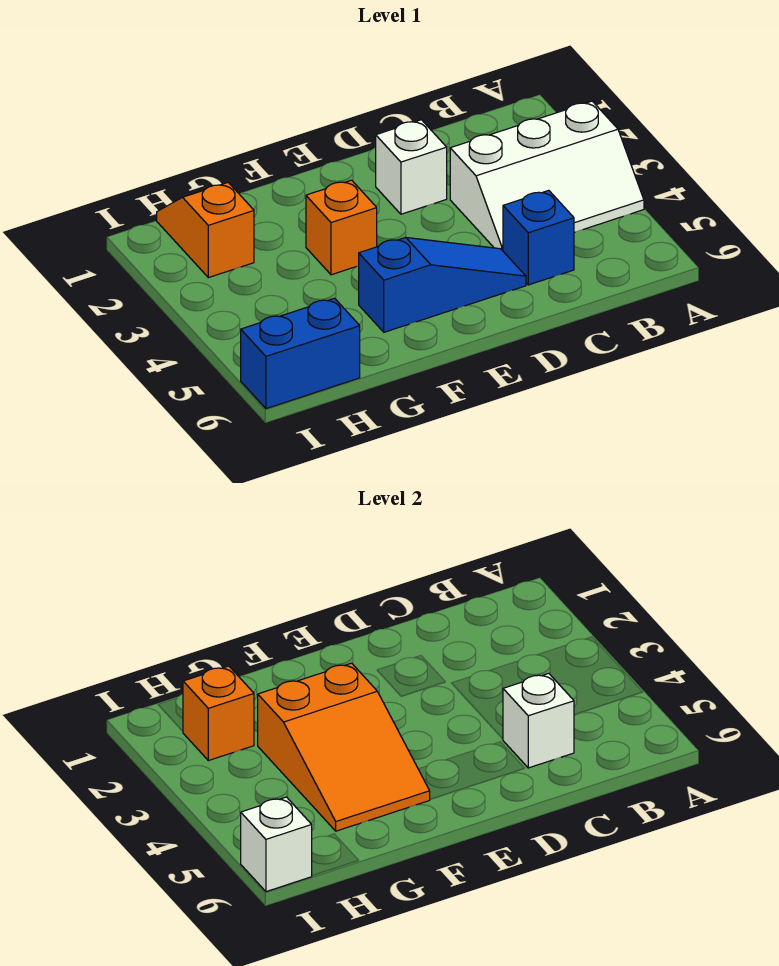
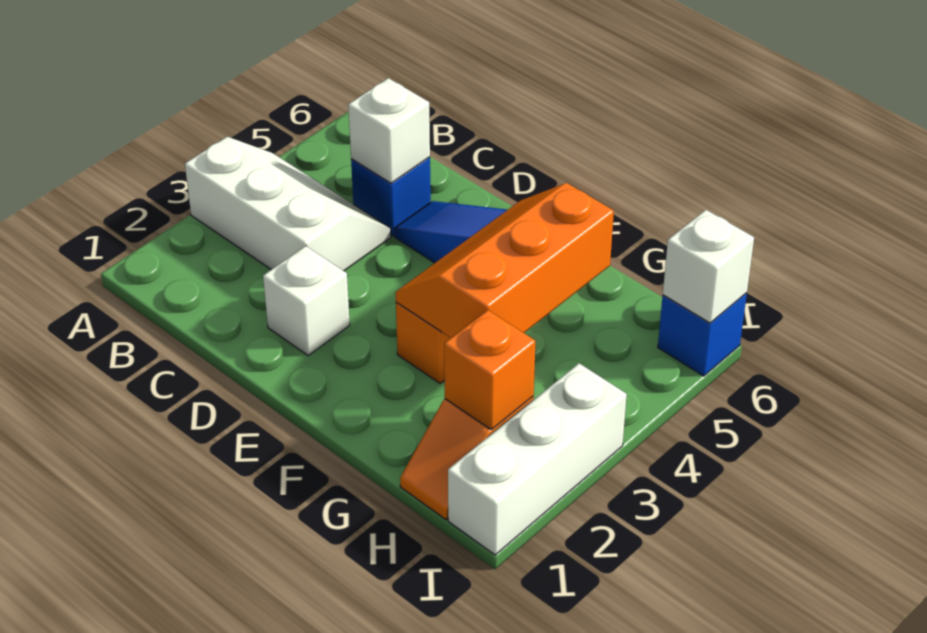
orange slope F3:G5 level 2 top 3 -> orange slope F3:G5 level 2 top G
blue brick H6:I6 level 1 -> blue brick I6 level 1
none -> white brick I1:I3 level 1

